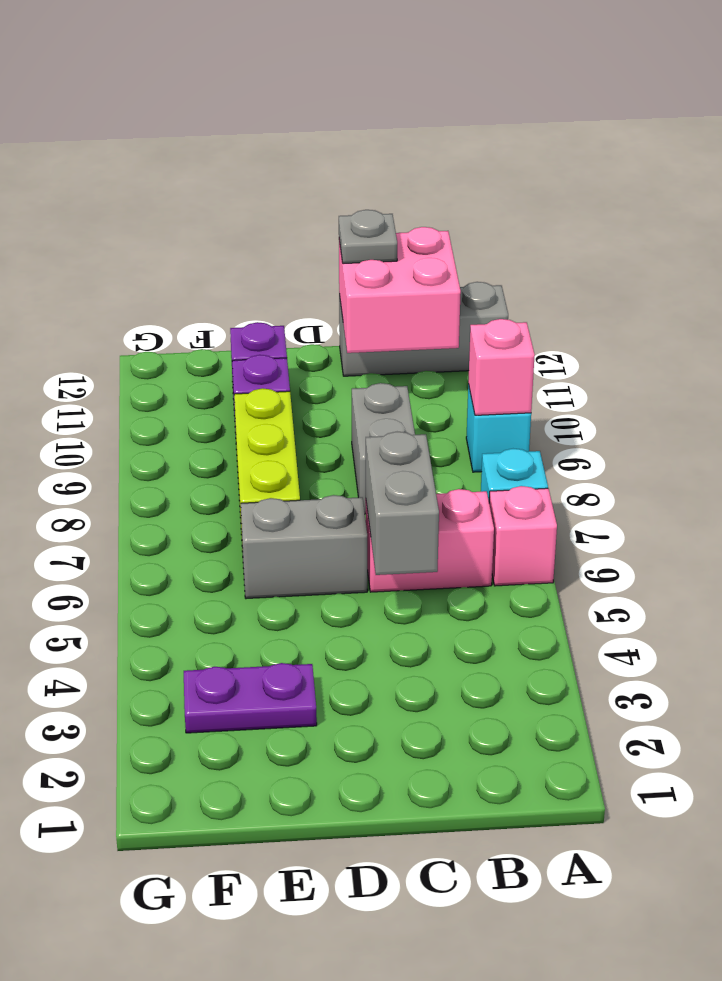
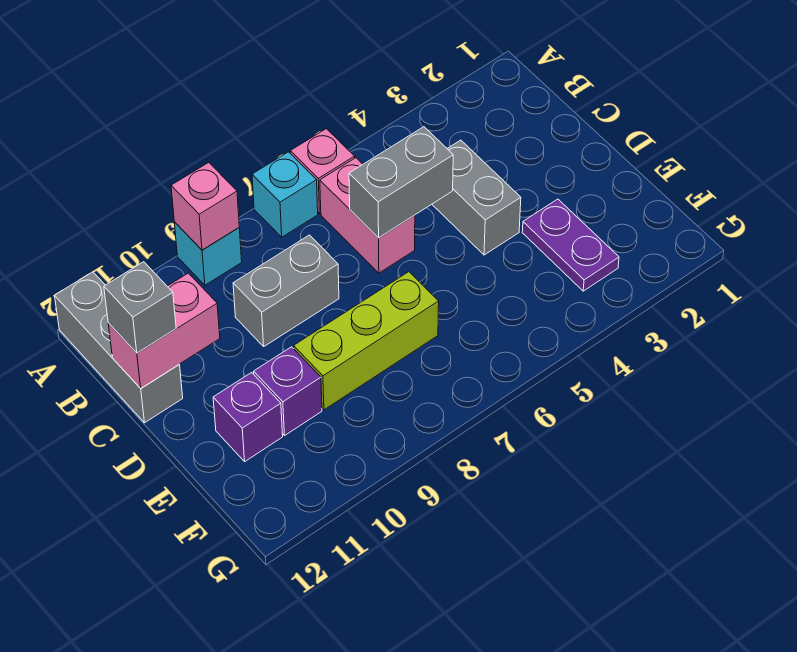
pink brick B11:C12 level 2 -> pink brick C11:C12 level 2
grey plate C12 level 3 -> grey brick C12 level 3
grey brick D6:E6 level 1 -> grey brick C4:D4 level 1

